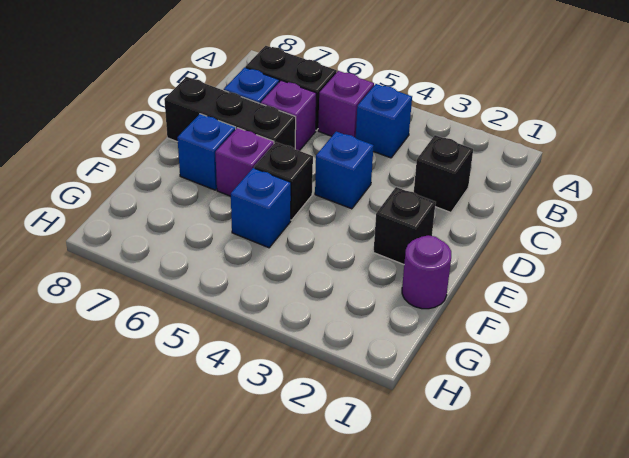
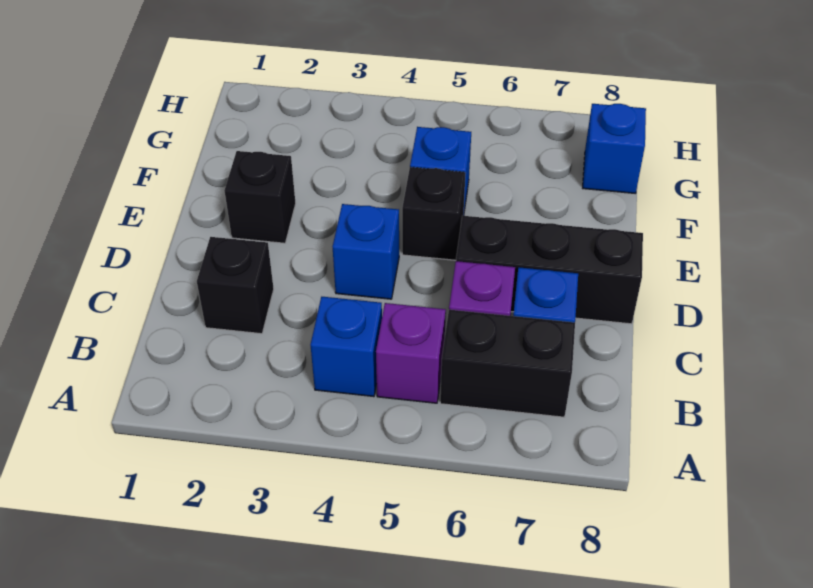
purple brick E6 level 1 -> none
blue brick E7 level 1 -> blue brick G8 level 1
purple round brick F1 level 1 -> none

